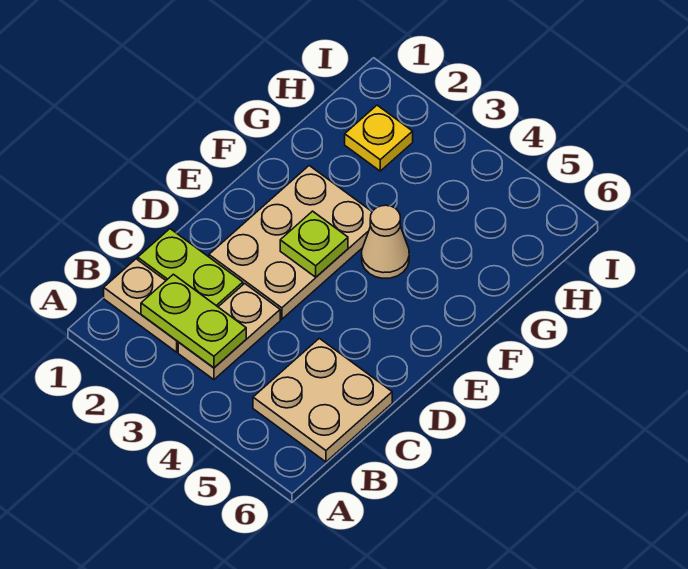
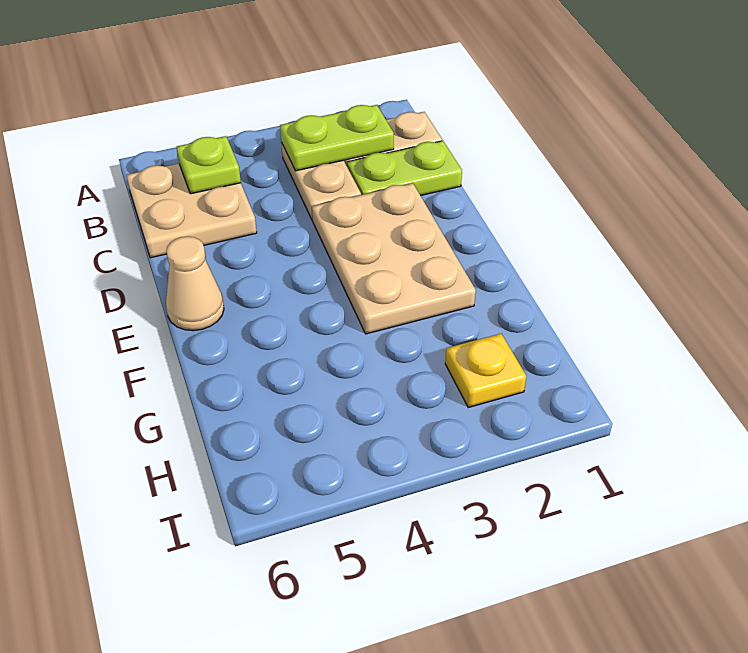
lime plate E3 level 2 -> lime plate B5 level 2
tan cone F4 level 1 -> tan cone E6 level 1

